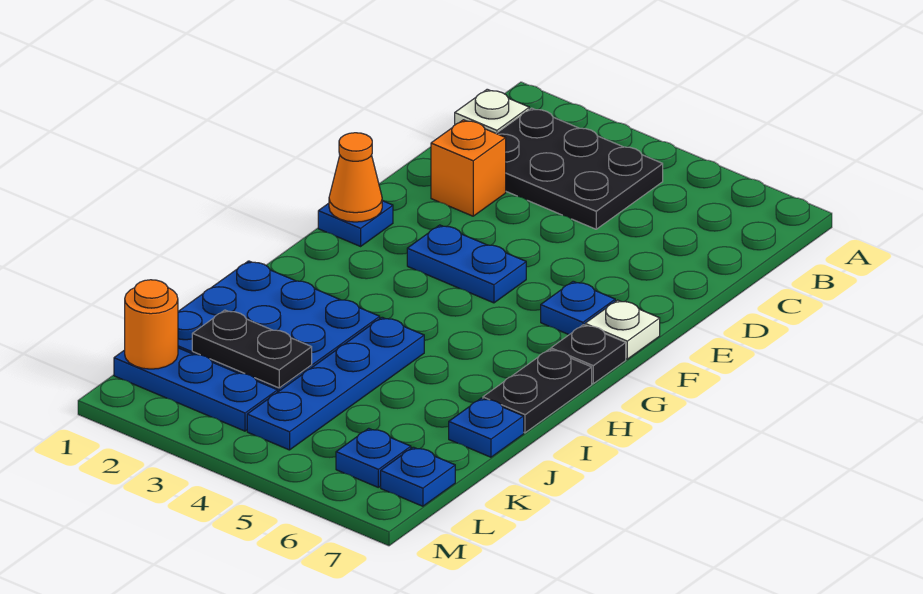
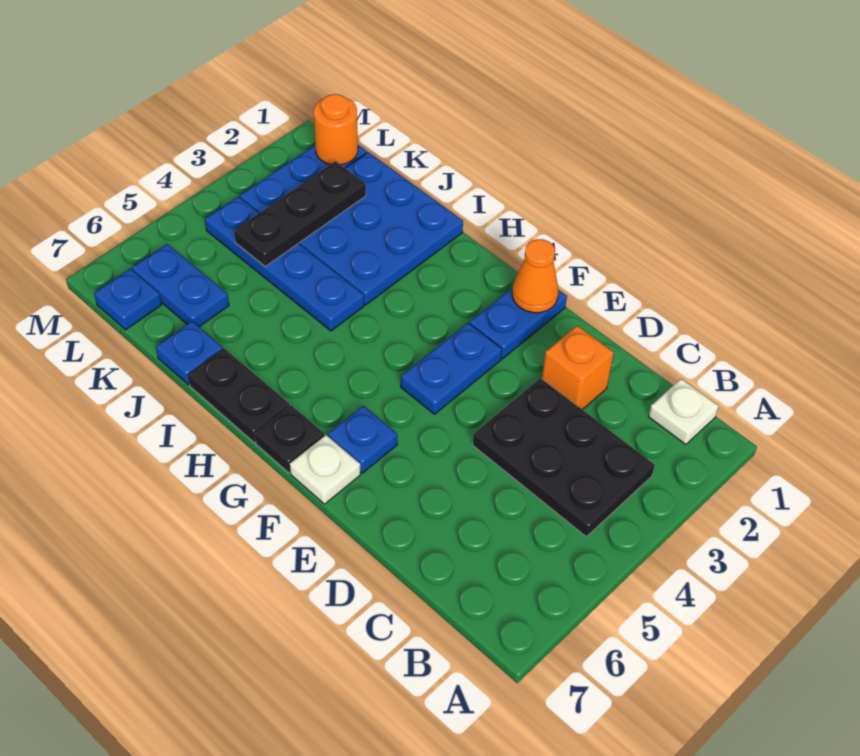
black plate B2:C4 level 1 -> black plate B3:D4 level 1
blue plate F1 level 1 -> blue plate F1:F2 level 1
black plate K2:K3 level 2 -> black plate K2:K4 level 2
blue plate L6 level 1 -> blue plate K6:L6 level 1

